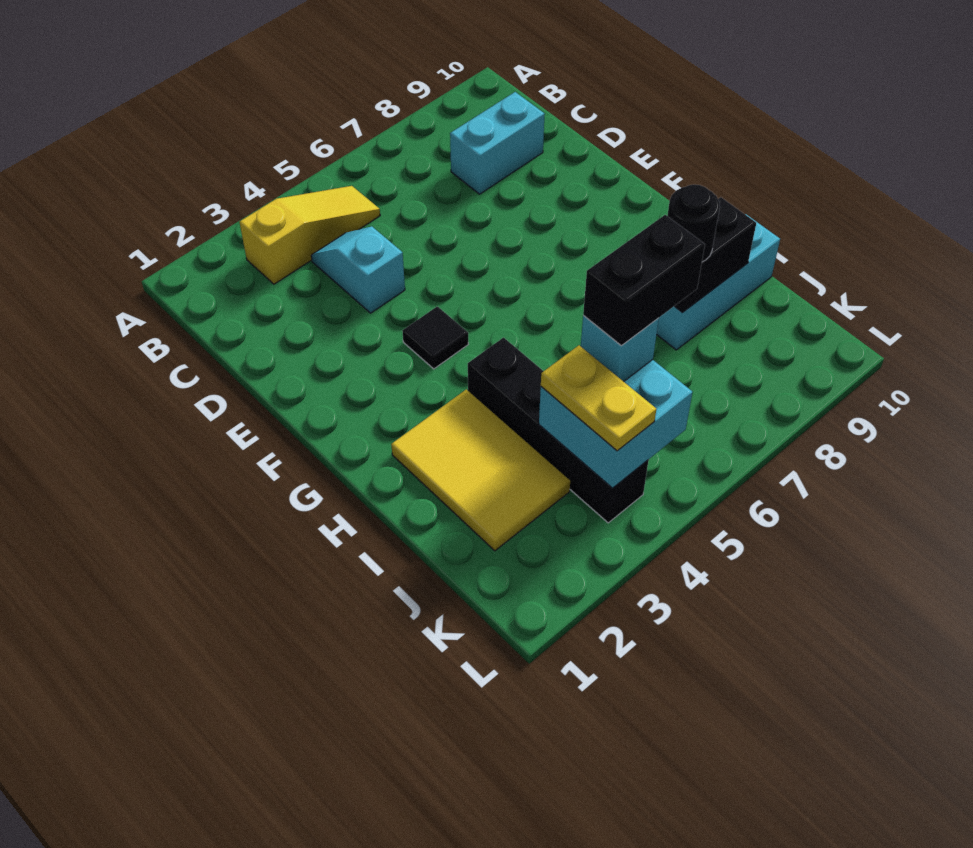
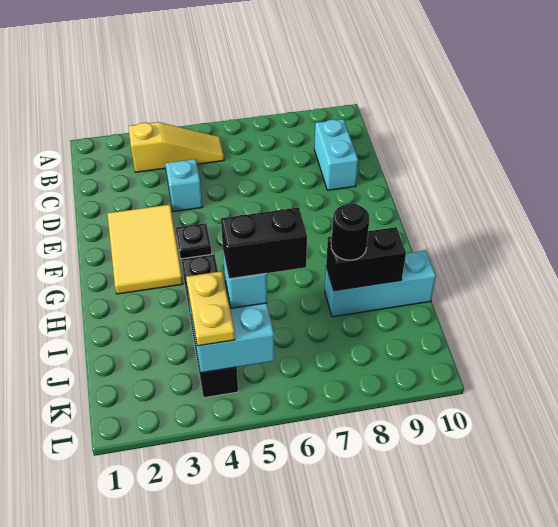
cyan brick C8:C9 level 1 -> cyan brick C9:D9 level 1
black tile F4 level 1 -> black plate F4 level 1
yellow tile H2:J3 level 1 -> yellow tile E2:G3 level 1

